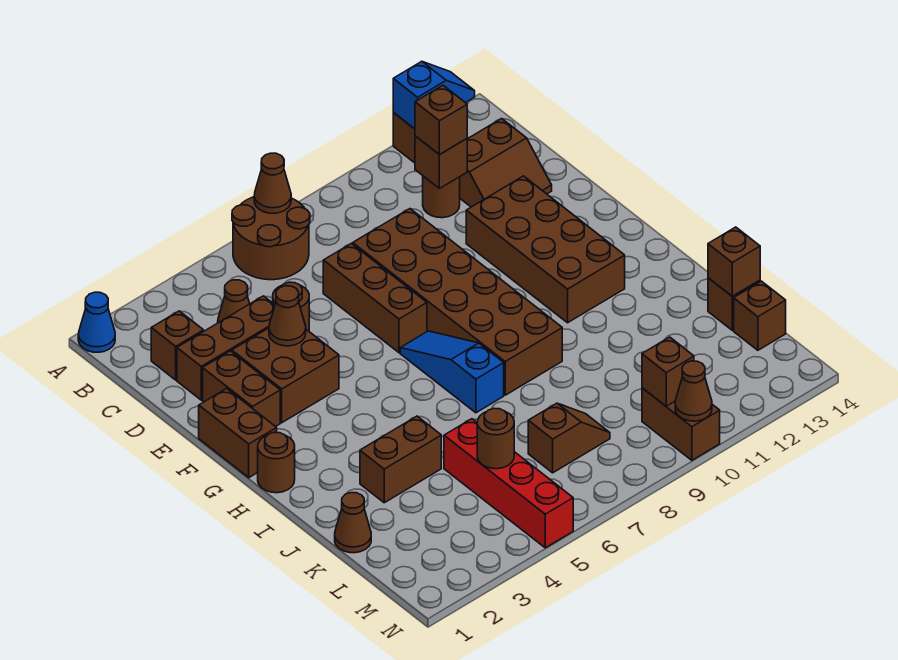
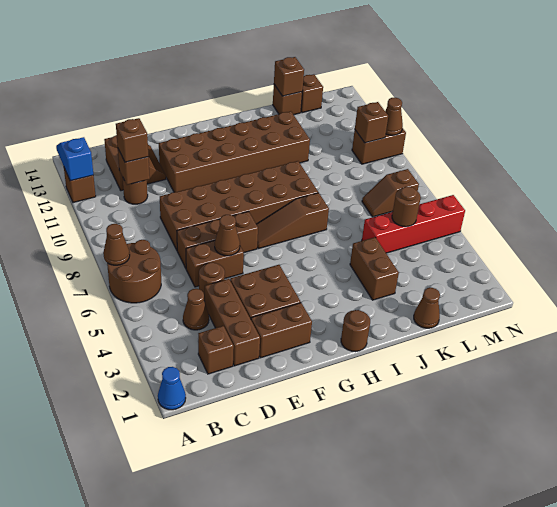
brown cone E4 level 2 -> brown cone E6 level 2
brown brick E11:H12 level 1 -> brown brick E11:J12 level 1
brown brick F1:G1 level 1 -> brown brick D6:E6 level 1
blue slope G7:I7 level 1 top I -> brown slope G7:I7 level 1 top I
brown slope L7:L8 level 1 top 7 -> brown slope L7:M7 level 1 top M

